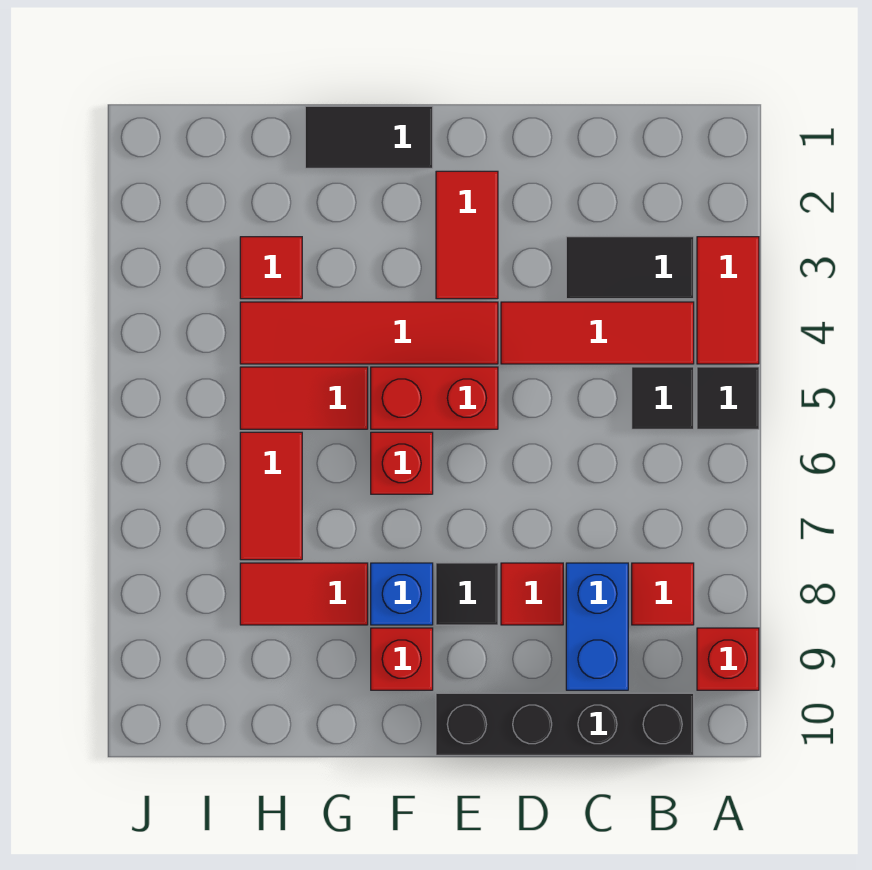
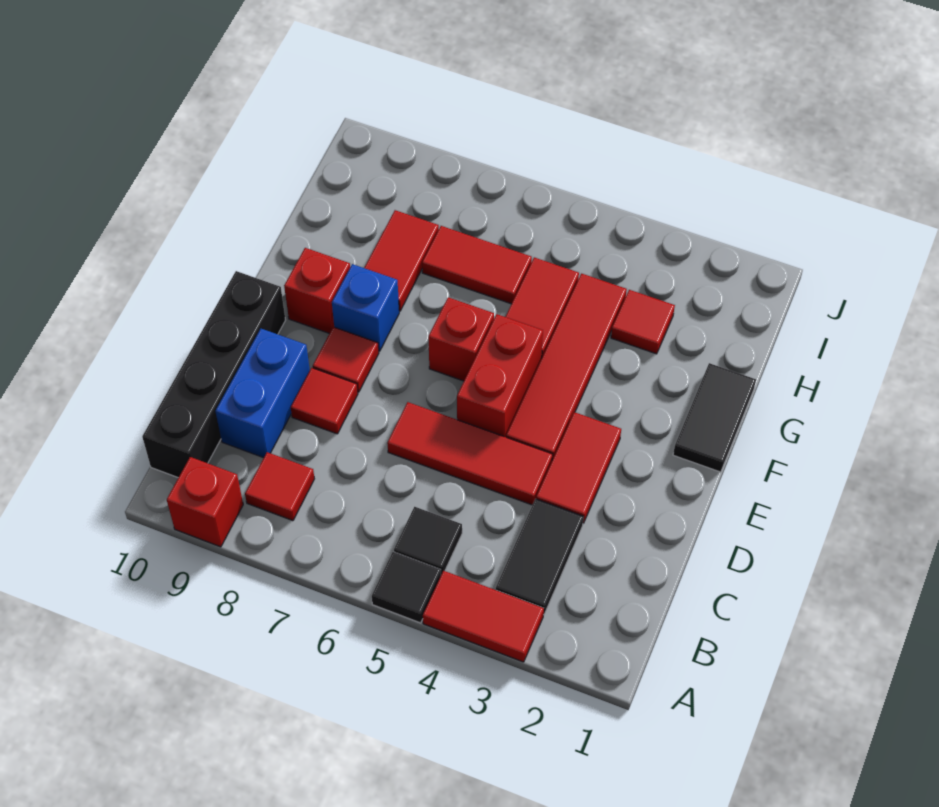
red tile B4:D4 level 1 -> red tile D4:D6 level 1
blue brick C8:C9 level 1 -> blue brick C9:D9 level 1
red tile E2:E3 level 1 -> red tile D3:E3 level 1
black tile E8 level 1 -> red tile E8 level 1

